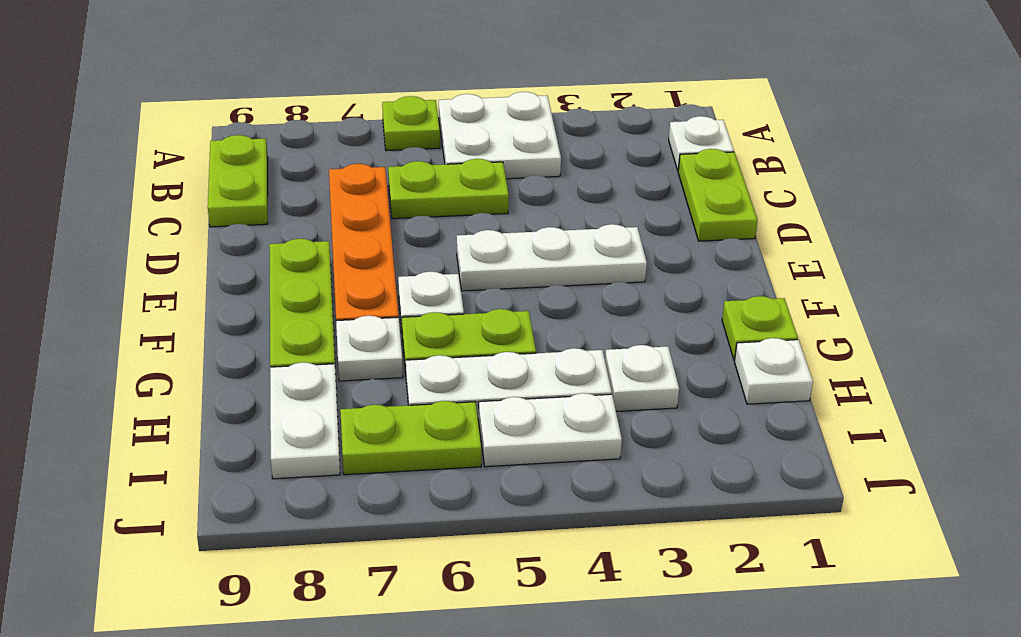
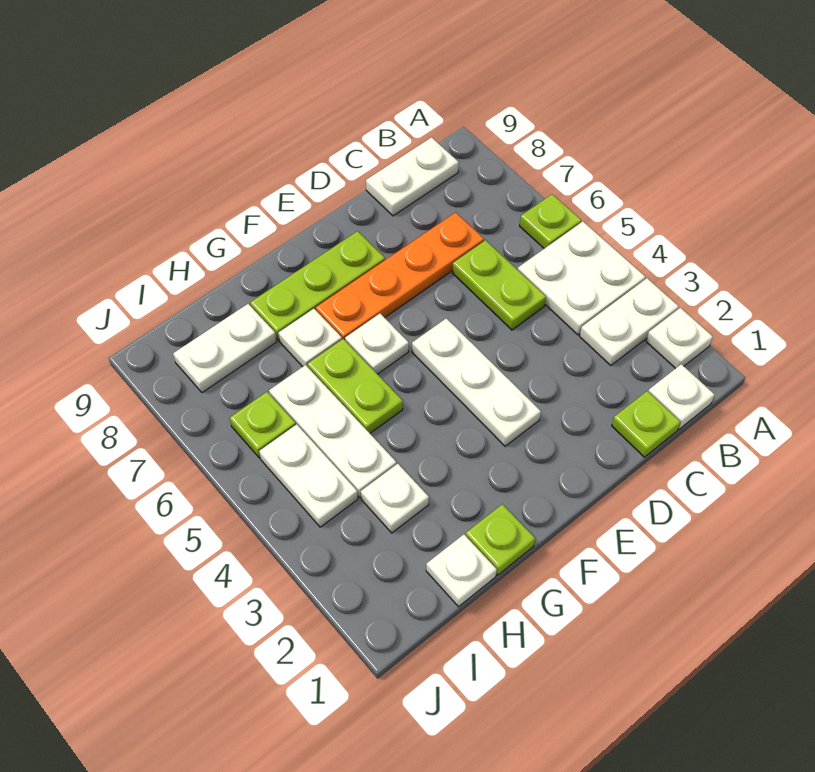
none -> white plate A2 level 1
none -> white plate A3:B3 level 1
lime plate B9:C9 level 1 -> white plate B9:C9 level 1
lime plate C1:D1 level 1 -> lime plate C1 level 1
lime plate I6:I7 level 1 -> lime plate I6 level 1

